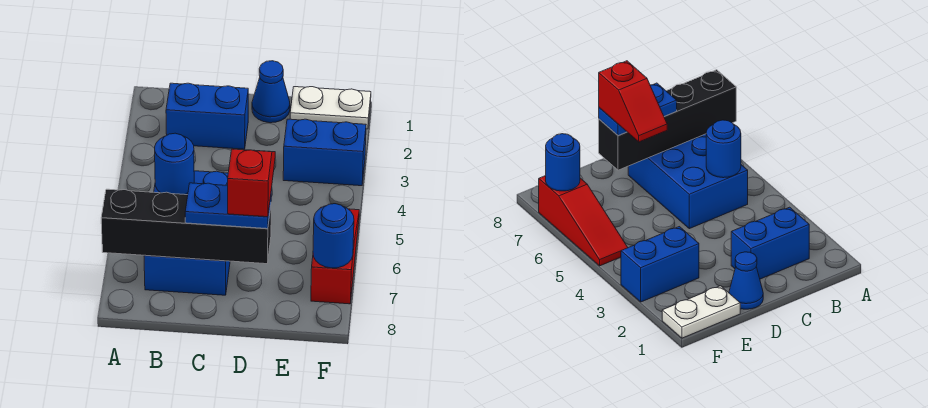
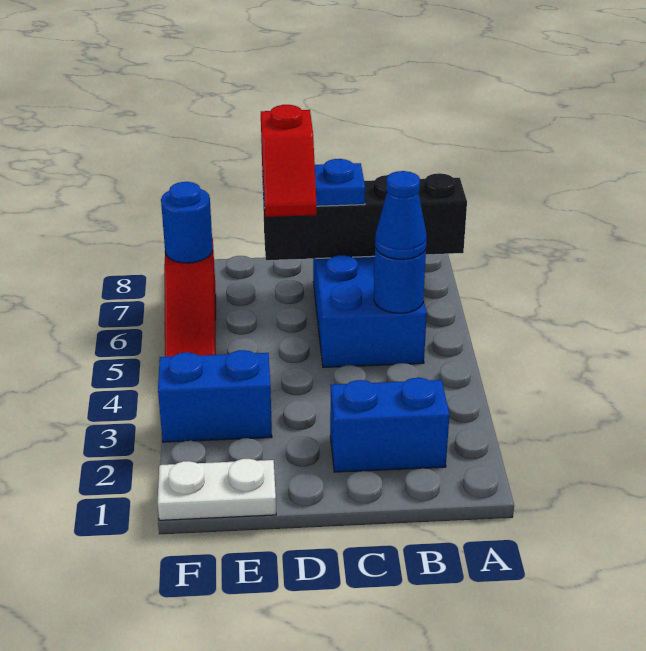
blue cone D1 level 1 -> blue cone B5 level 3

